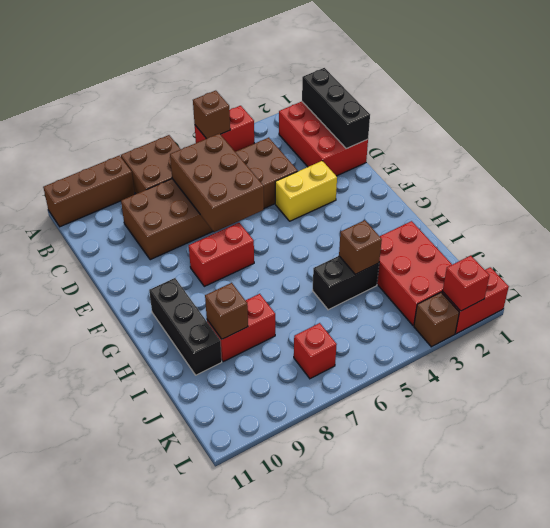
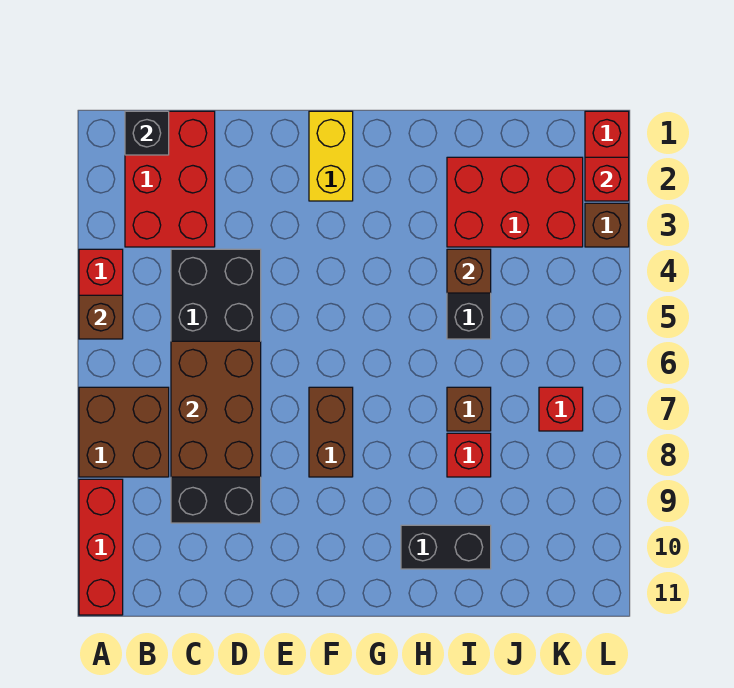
brown brick A9:A11 level 1 -> red brick A9:A11 level 1
red brick B1:D2 level 1 -> red brick B1:C3 level 1
black brick B1:D1 level 2 -> black brick B1 level 2
brown brick C4:D9 level 1 -> black brick C4:D9 level 1
brown brick C6:E7 level 2 -> brown brick C6:D8 level 2
yellow brick E3:E4 level 1 -> yellow brick F1:F2 level 1
red brick F7:F8 level 1 -> brown brick F7:F8 level 1
black brick G10:I10 level 1 -> black brick H10:I10 level 1
red brick I8:I9 level 1 -> red brick I8 level 1
brown brick I9 level 2 -> brown brick I7 level 1

